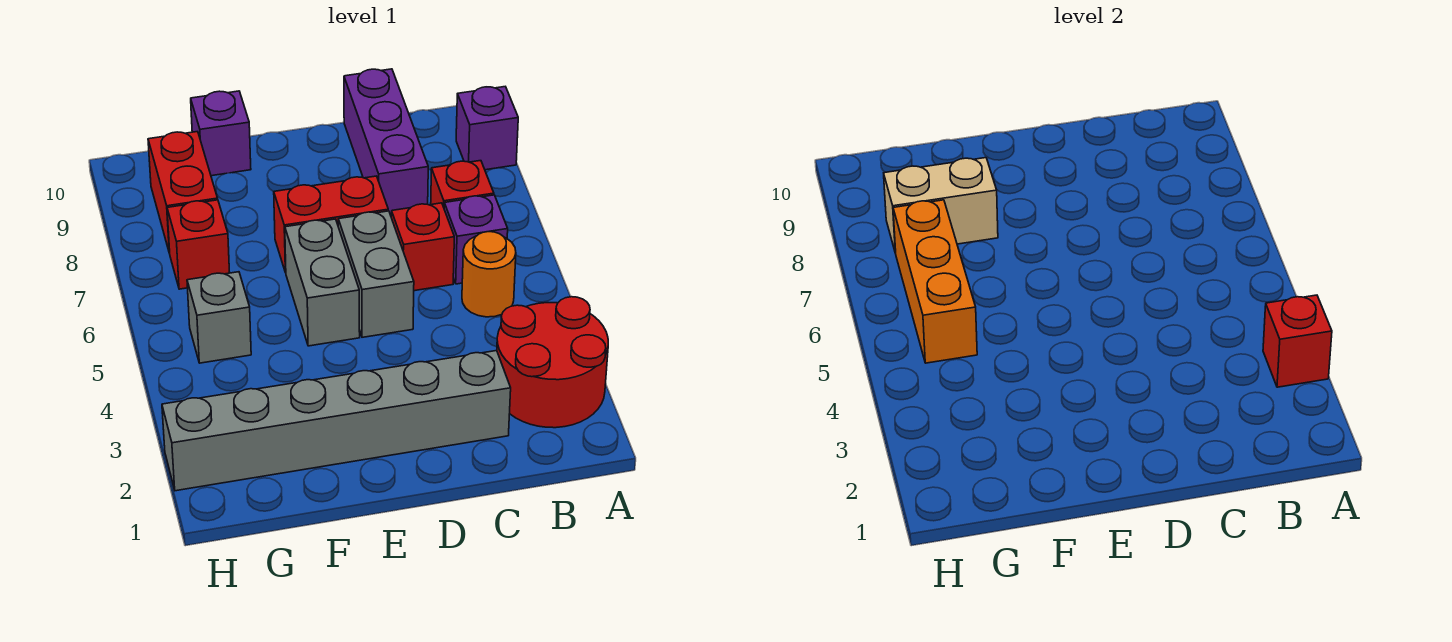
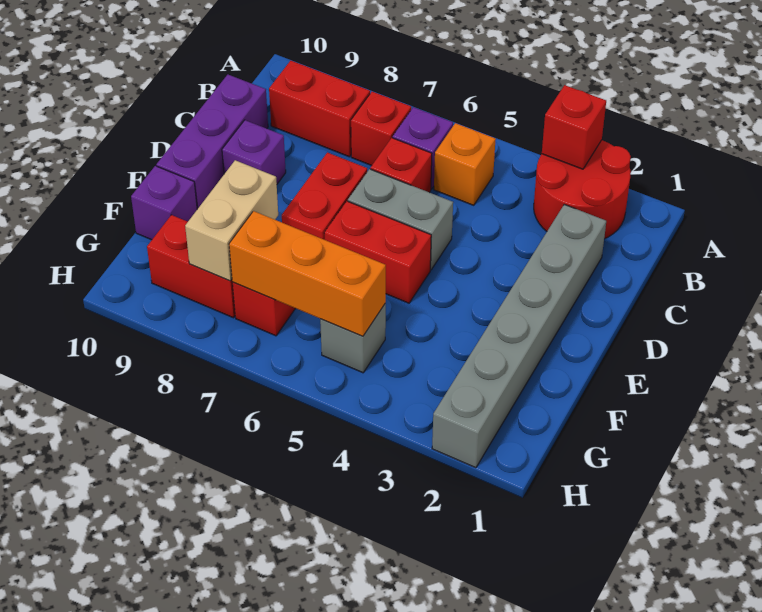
purple brick A9 level 1 -> purple brick D9 level 1
orange round brick B5 level 1 -> orange brick B5 level 1
none -> red brick B8:B9 level 1
purple brick C8:C10 level 1 -> purple brick C10:E10 level 1
grey brick E5:E6 level 1 -> red brick E5:E6 level 1

